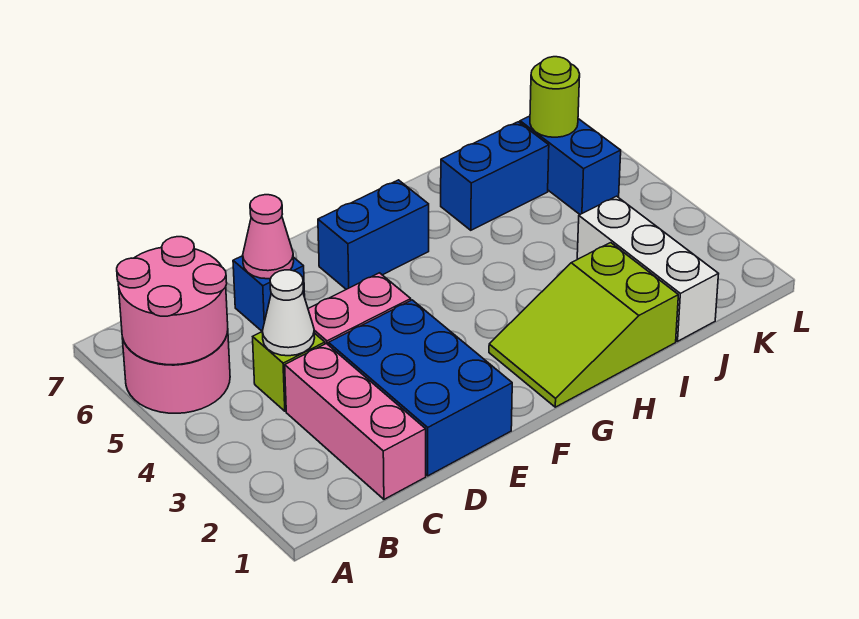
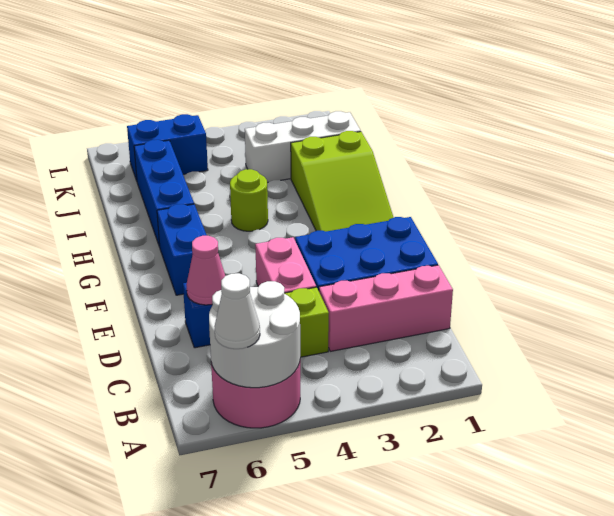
pink round brick A5:B6 level 2 -> white round brick A5:B6 level 2
white cone C4 level 2 -> white cone A6 level 3
blue brick I6:J6 level 1 -> blue brick H6:J6 level 1
lime round brick K6 level 2 -> lime round brick H4 level 1

